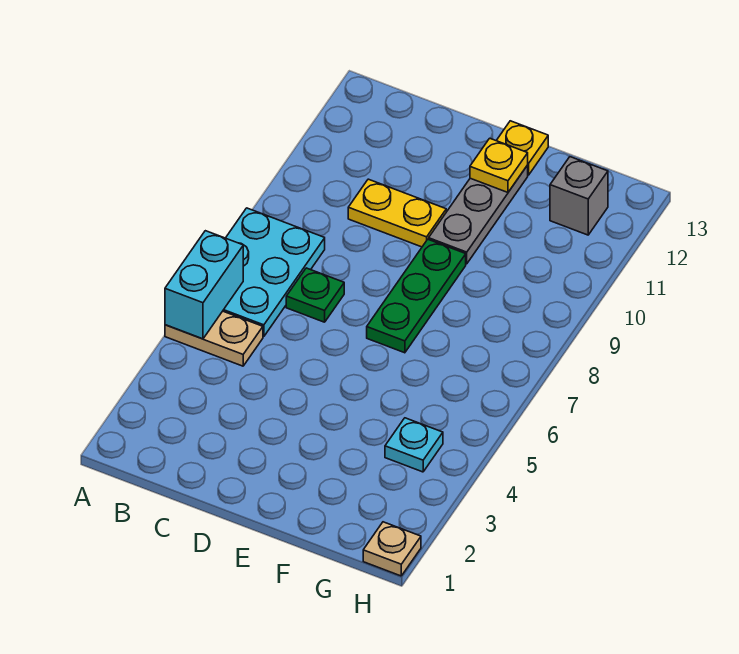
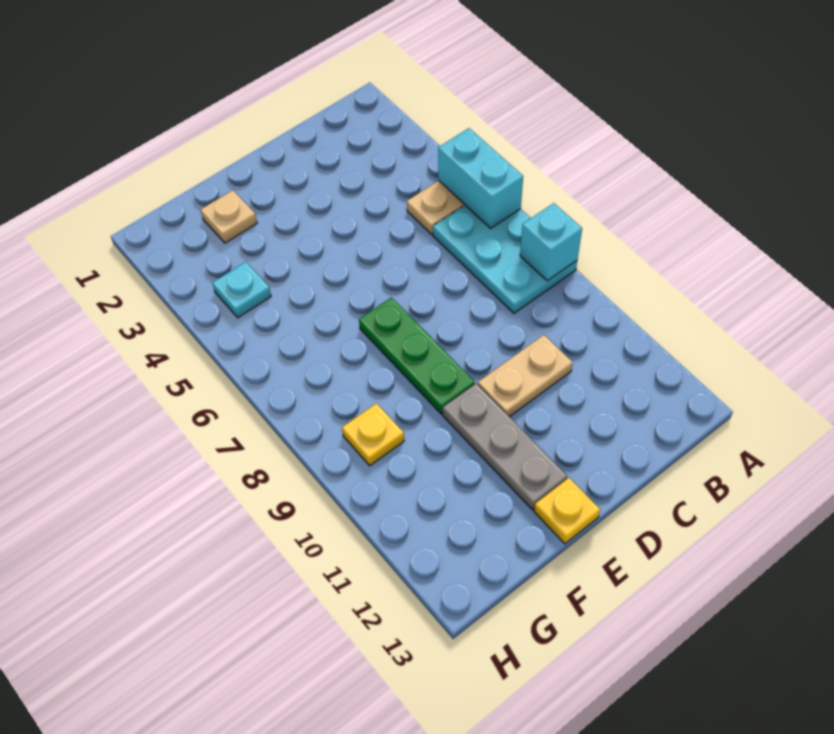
none -> cyan brick A8 level 2
green plate C7 level 1 -> none
yellow plate C10:D10 level 1 -> tan plate C10:D10 level 1
yellow plate E12 level 2 -> yellow plate G9 level 1
grey brick G12 level 1 -> none
tan plate H1 level 1 -> tan plate F2 level 1

